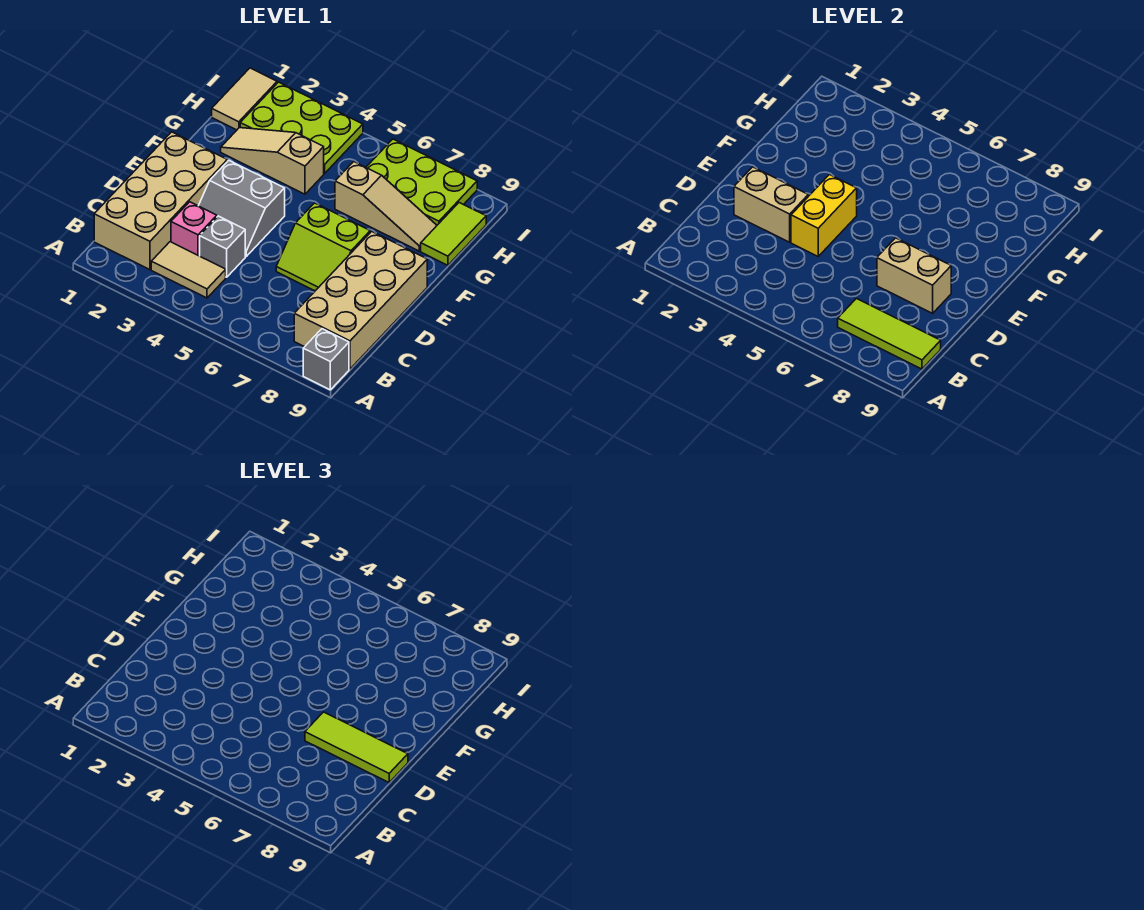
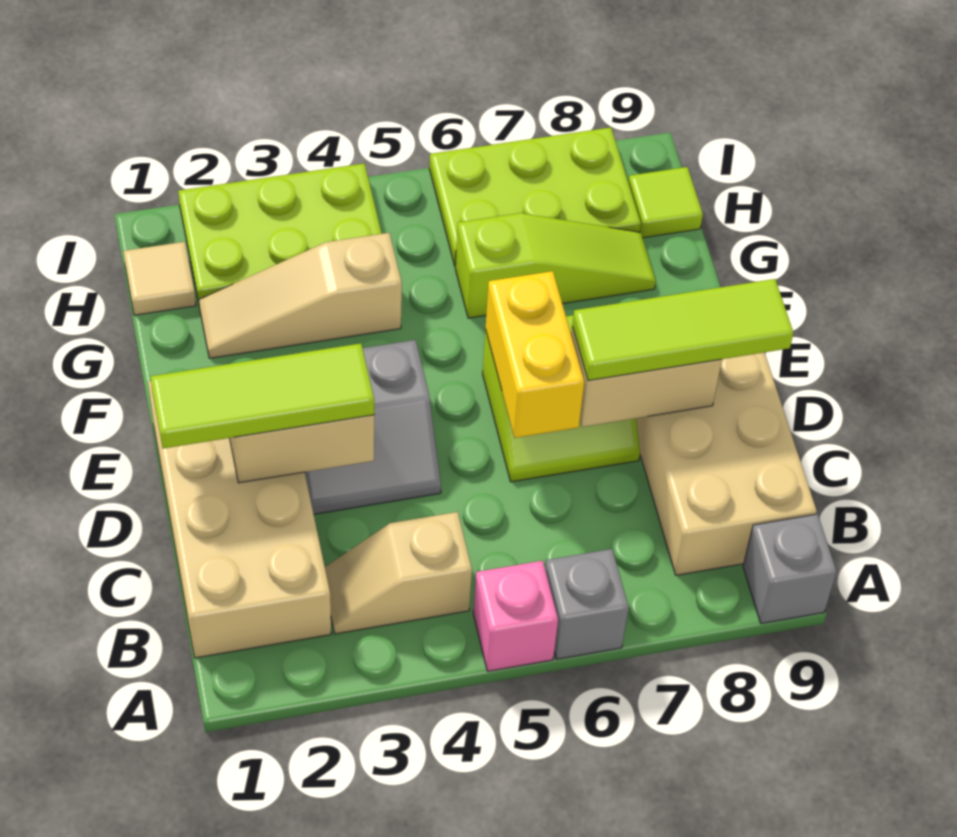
tan tile B3:B4 level 1 -> tan slope B3:B4 level 1 top 4
lime tile B7:B9 level 2 -> lime tile D1:D3 level 3
pink brick C3 level 1 -> pink brick A5 level 1
grey brick C4 level 1 -> grey brick A6 level 1
yellow brick D4:E4 level 2 -> yellow brick D6:E6 level 2
tan slope G6:G8 level 1 top 6 -> lime slope G6:G8 level 1 top 6
lime tile G9:H9 level 1 -> lime tile H9 level 1
tan tile H1:I1 level 1 -> tan tile H1 level 1

